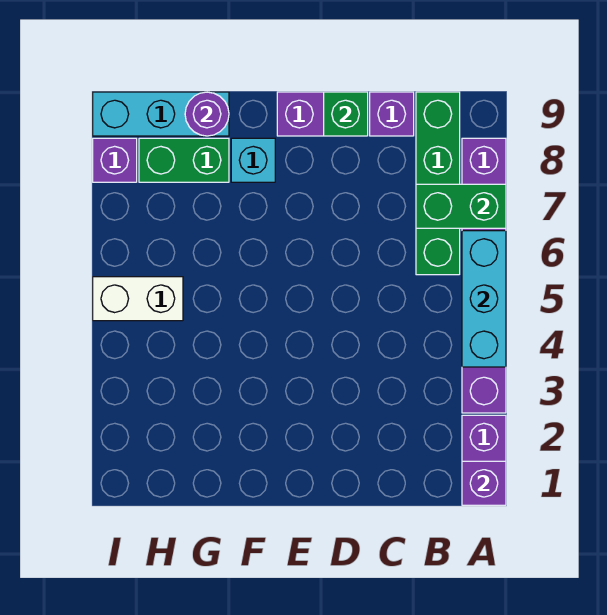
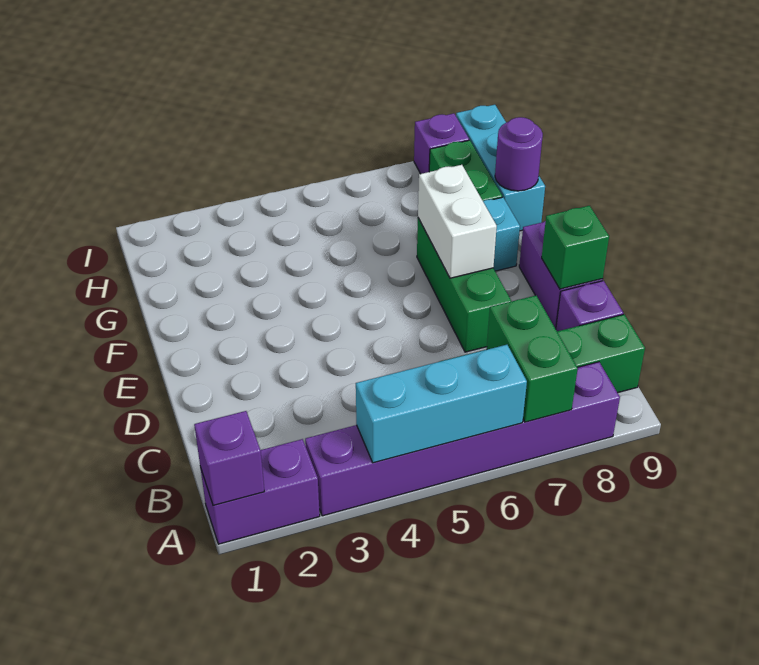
none -> green brick D7:F7 level 1
white brick H5:I5 level 1 -> white brick E7:F7 level 2

